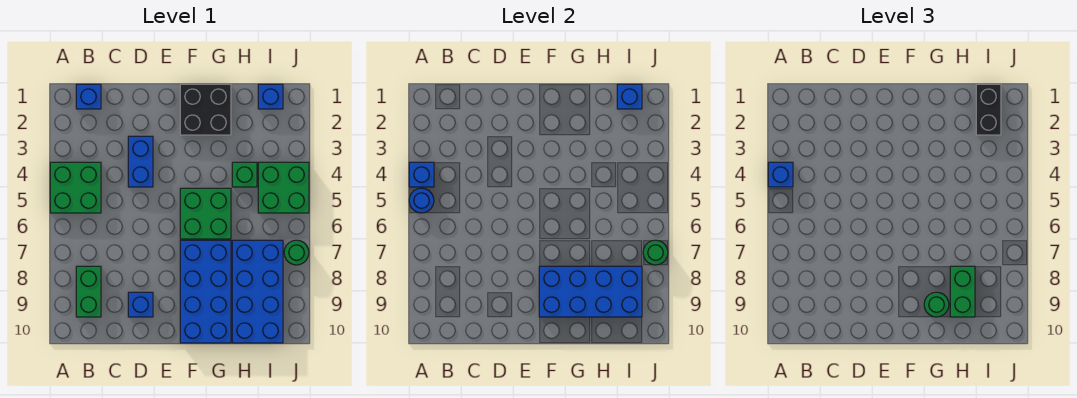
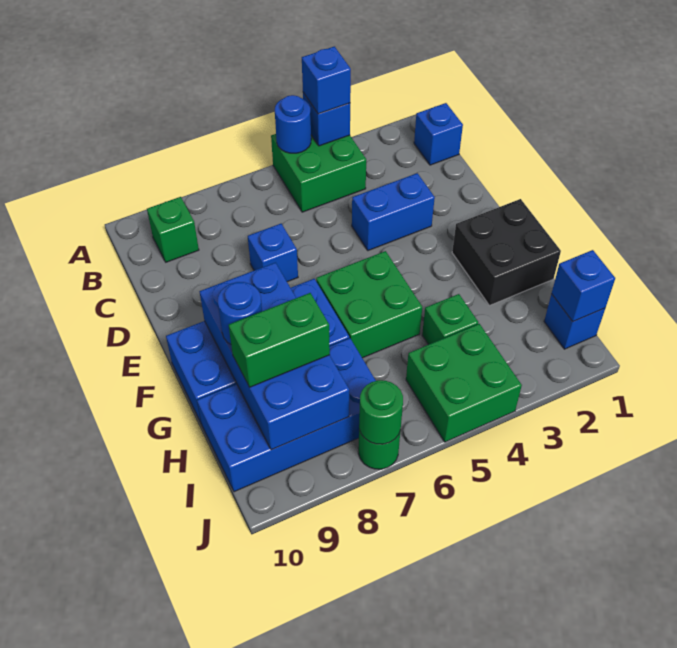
green brick B8:B9 level 1 -> green brick B9 level 1
blue brick D9 level 1 -> blue brick D7 level 1
green round brick G9 level 3 -> blue round brick G9 level 3
black brick I1:I2 level 3 -> none

